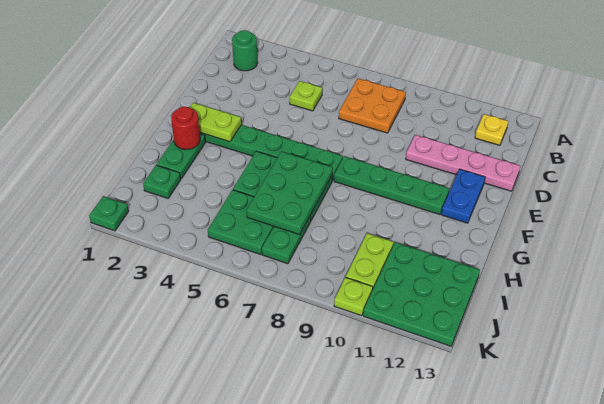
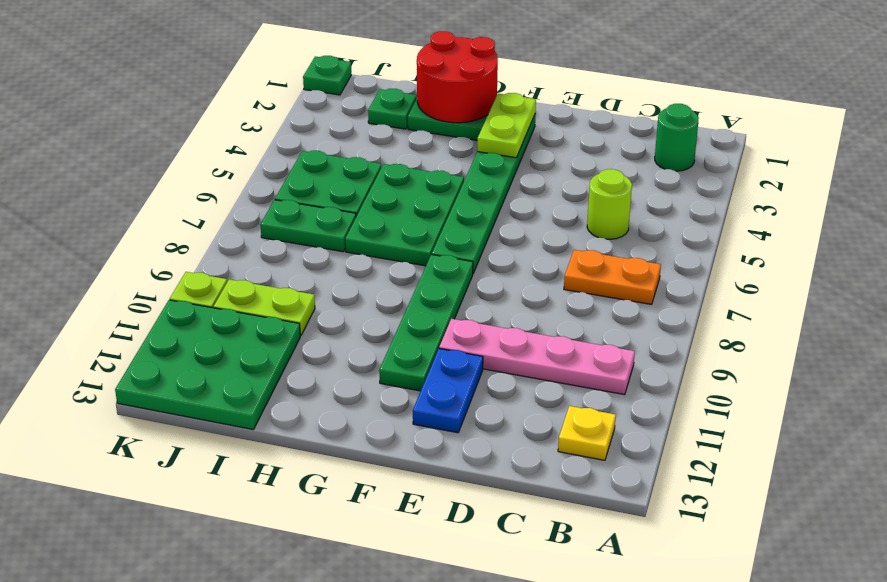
orange plate B7:C8 level 1 -> orange plate B7:C7 level 1
lime plate C5 level 1 -> lime round brick C5 level 1
pink plate D10:D13 level 1 -> pink plate B10:E10 level 1
blue plate E12:F12 level 1 -> blue plate E11:E12 level 1
red round brick G2 level 2 -> red round brick G1:H2 level 2
green plate G6:I7 level 2 -> none

